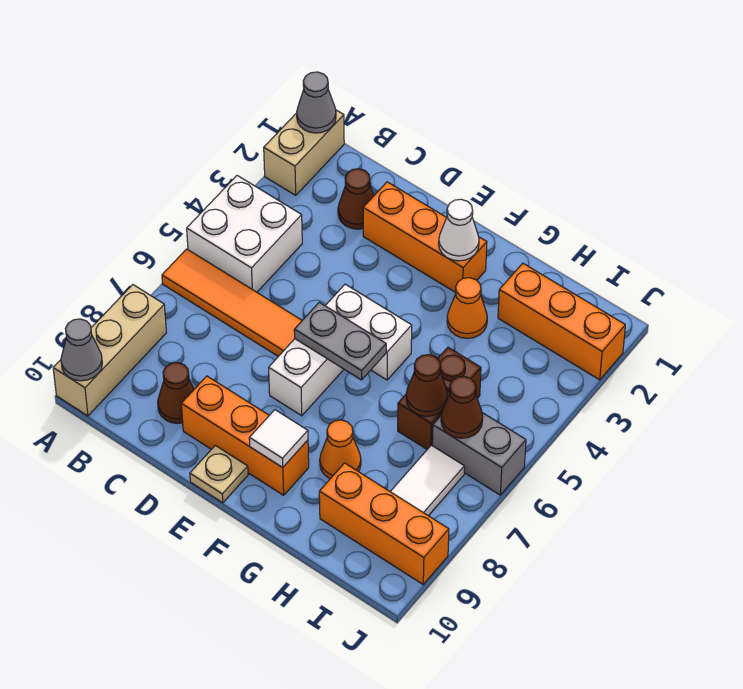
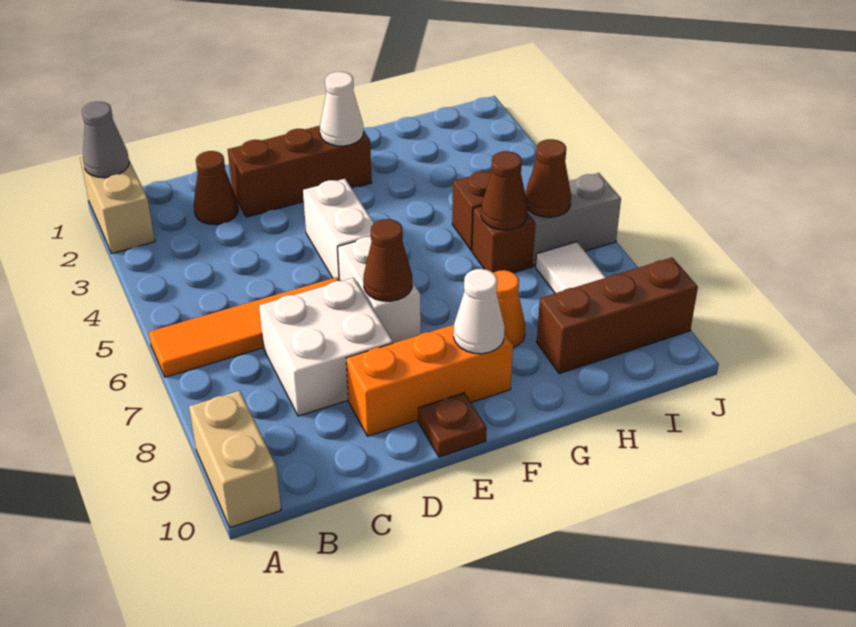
white brick A4:B5 level 1 -> white brick C7:D8 level 1
tan brick A8:A10 level 1 -> tan brick A9:A10 level 1
grey cone A10 level 2 -> none
brown cone C9 level 1 -> brown cone E7 level 2
orange brick D2:F2 level 1 -> brown brick D2:F2 level 1
white brick E5:F5 level 1 -> white brick E4:E5 level 1
grey plate E6:F6 level 2 -> none
tan plate E10 level 1 -> brown plate E10 level 1
white tile F9 level 2 -> white cone F9 level 2
orange cone G3 level 1 -> none
orange brick H2:J2 level 1 -> none
orange brick H9:J9 level 1 -> brown brick H9:J9 level 1

